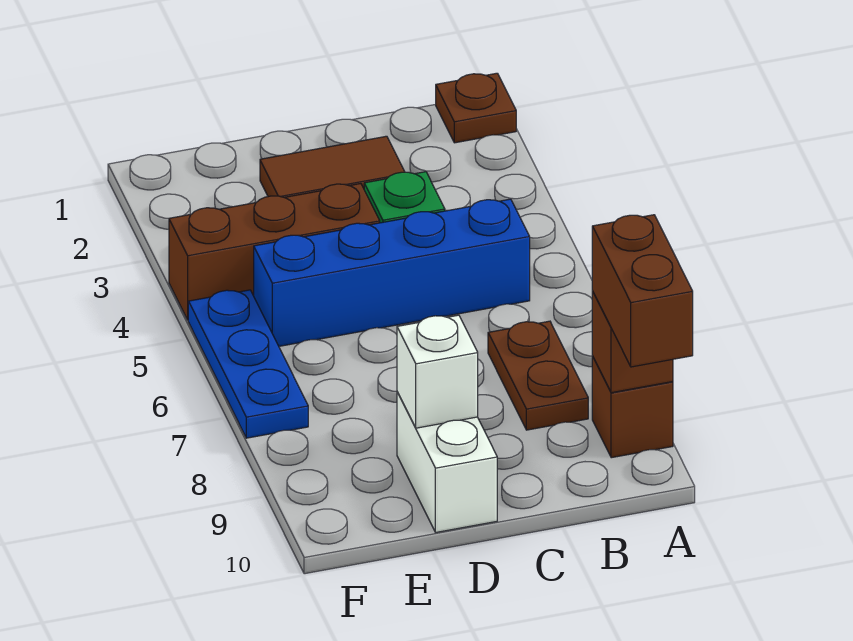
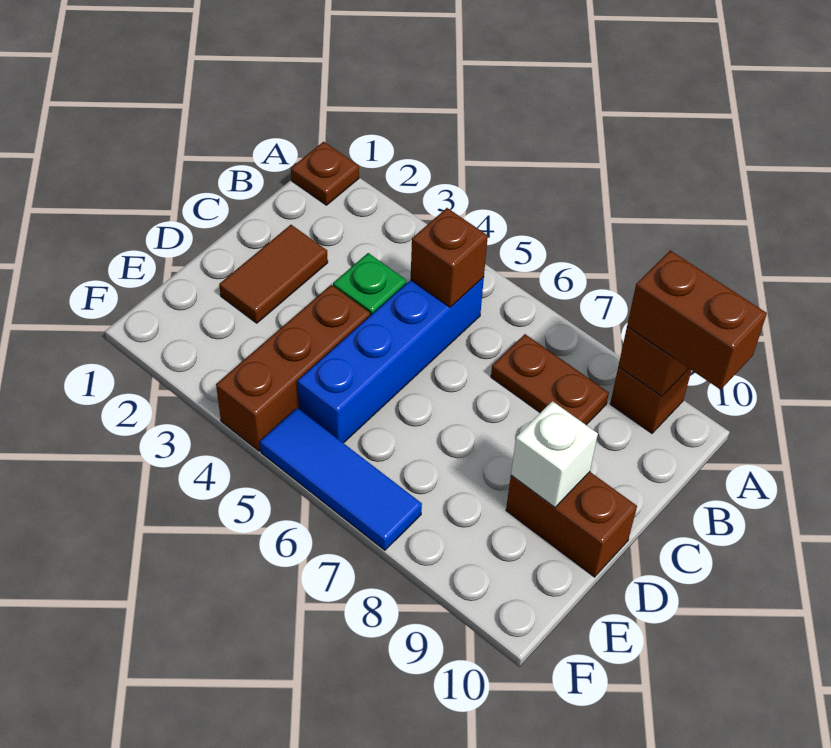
none -> brown brick B5 level 2
white brick D9:D10 level 1 -> brown brick D9:D10 level 1
blue plate F5:F7 level 1 -> blue tile F5:F7 level 1

